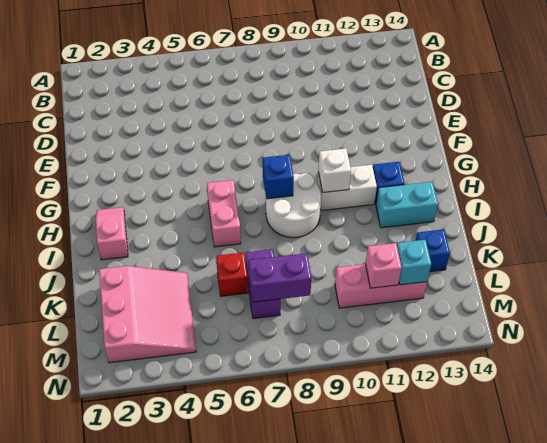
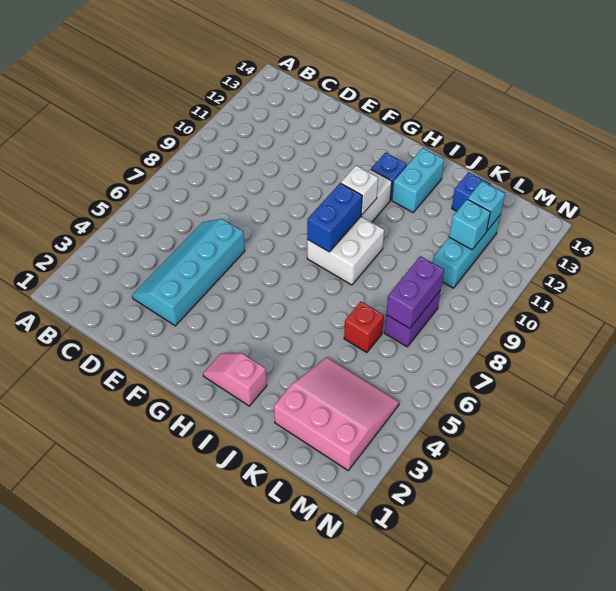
none -> cyan slope D3:E6 level 1 top E
pink brick H6:I6 level 1 -> none
white round brick H8:I9 level 1 -> white brick H8:I9 level 1
blue brick H8 level 2 -> blue brick H8:H9 level 2
purple brick K7:L7 level 1 -> purple brick L7:L8 level 1
pink brick L10:L12 level 1 -> cyan brick L10:L12 level 1
pink brick L11 level 2 -> cyan brick L11 level 2

